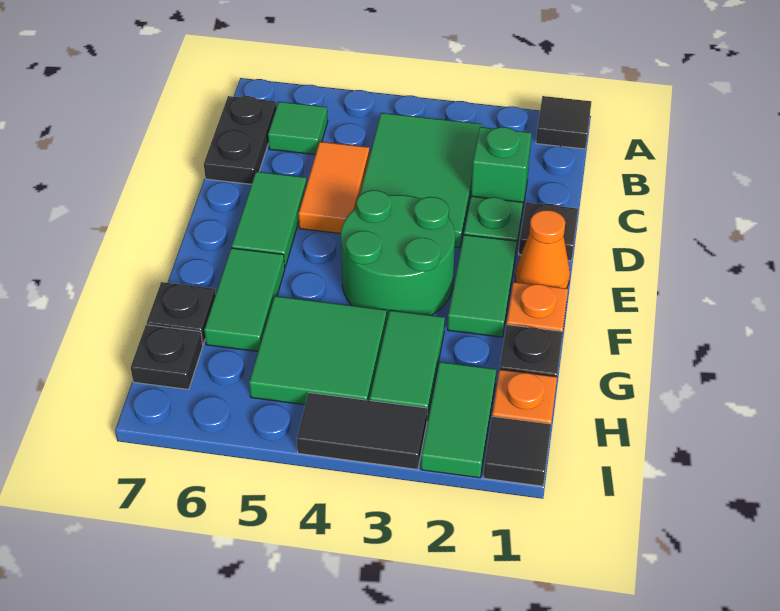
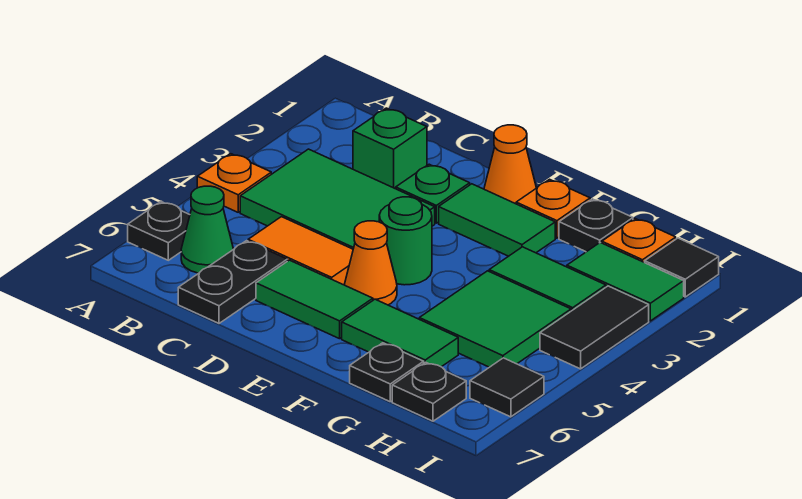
black tile A1 level 1 -> black tile I6 level 1
none -> orange plate A4 level 1
green tile B6 level 1 -> green cone B6 level 1
black plate B7:C7 level 1 -> black plate C6:C7 level 1
black plate D1 level 1 -> black plate A6 level 1
green round brick E3:F4 level 1 -> green round brick E4 level 1
none -> orange cone E5 level 1

